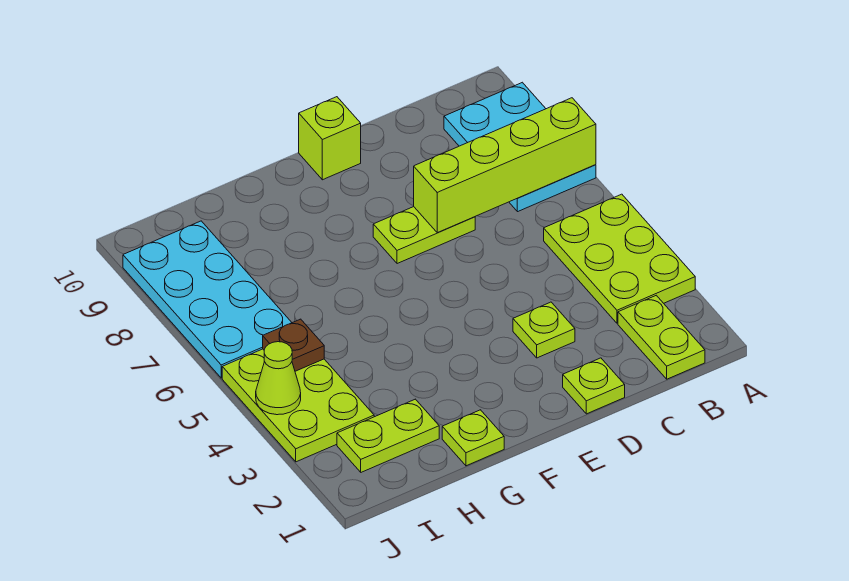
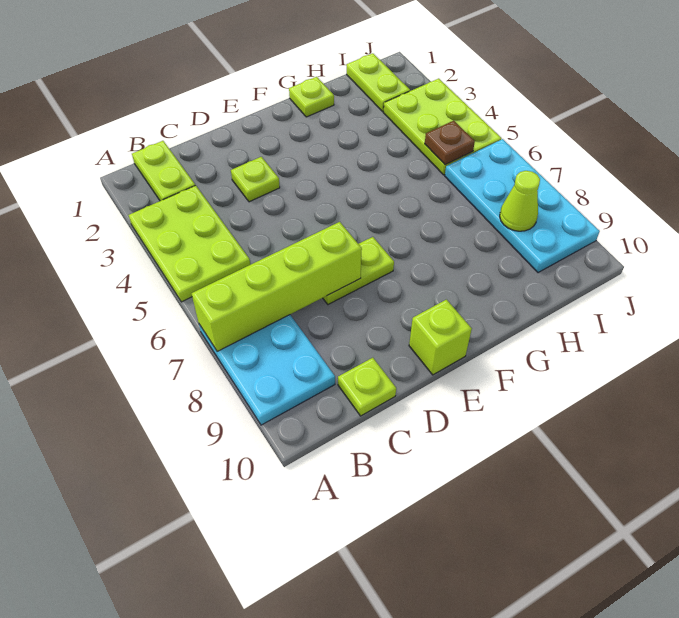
lime plate D1 level 1 -> lime plate C10 level 1
lime plate H2:I2 level 1 -> lime plate I1:I2 level 1
lime cone J4 level 2 -> lime cone I8 level 2

